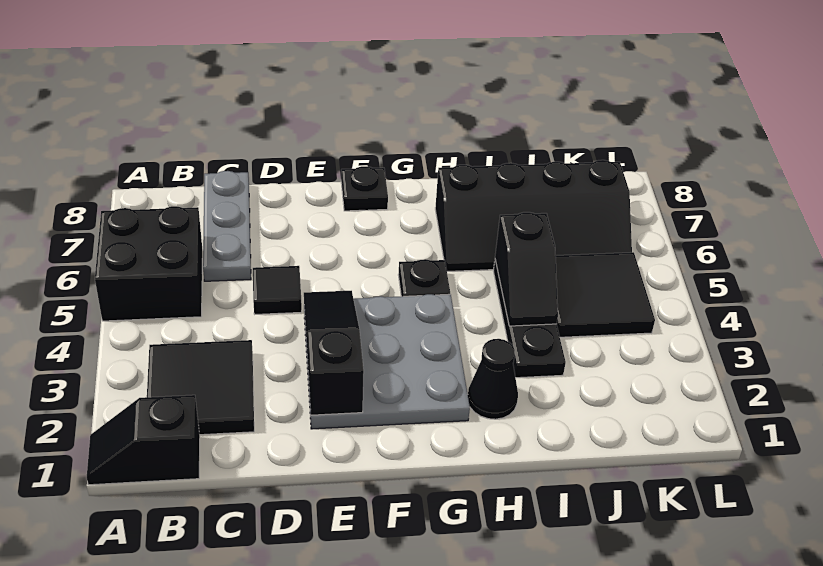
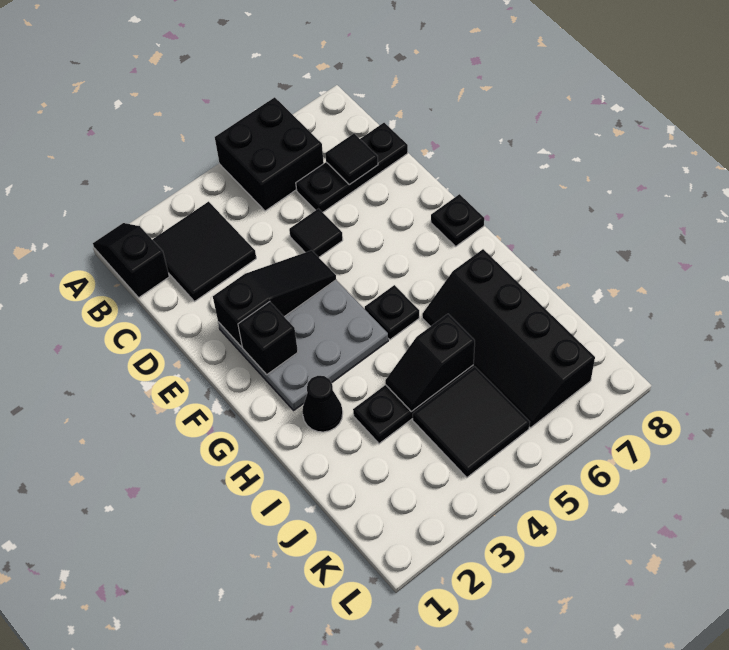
grey plate C6:C8 level 1 -> black plate C6:C8 level 1
none -> black tile C7 level 2
none -> black brick F2 level 2

